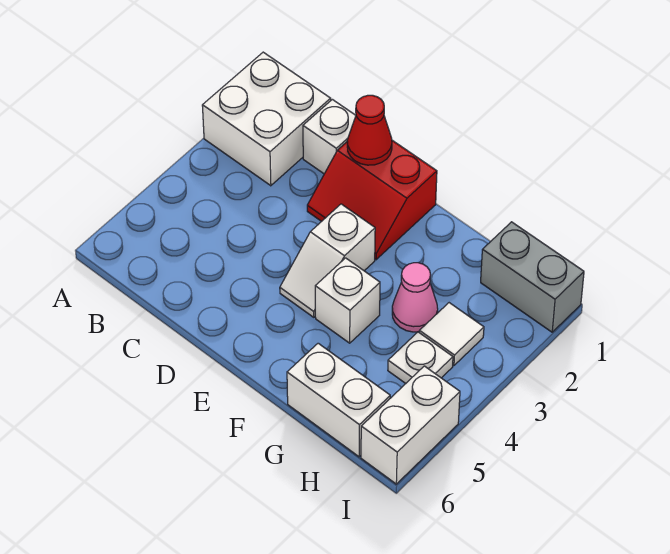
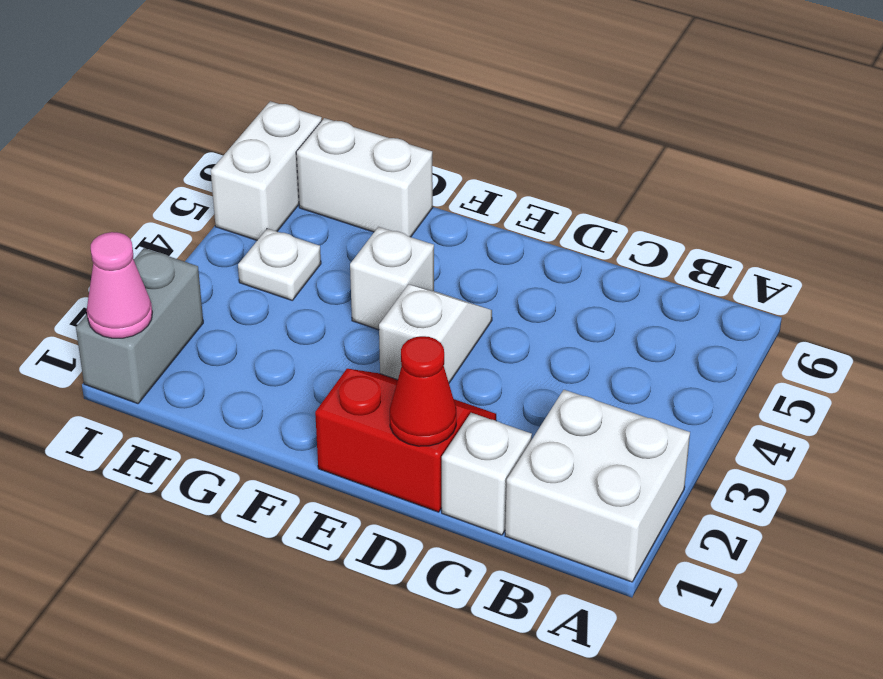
pink cone G3 level 1 -> pink cone I1 level 2
grey brick H1:I1 level 1 -> grey brick I1:I2 level 1
white tile H3 level 1 -> none

